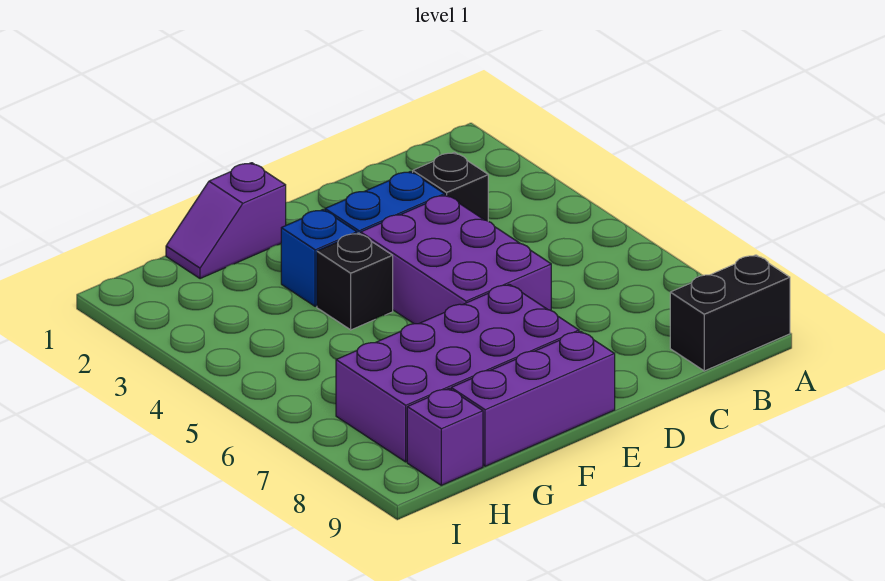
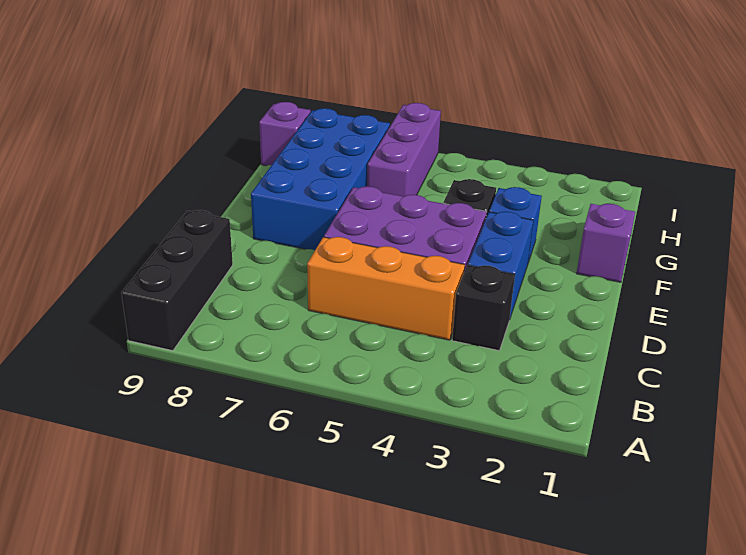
black brick A9:B9 level 1 -> black brick A9:C9 level 1
none -> orange brick C4:C6 level 1
purple brick E7:H8 level 1 -> blue brick E7:H8 level 1
purple brick E9:G9 level 1 -> purple brick G6:I6 level 1

